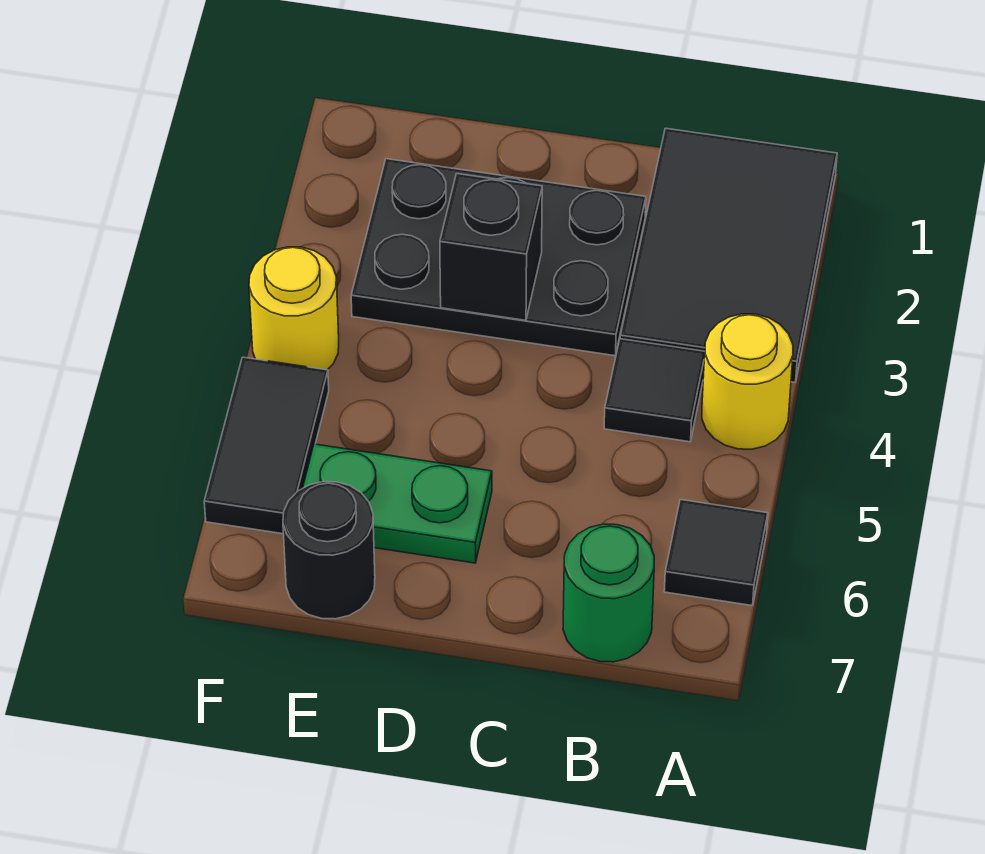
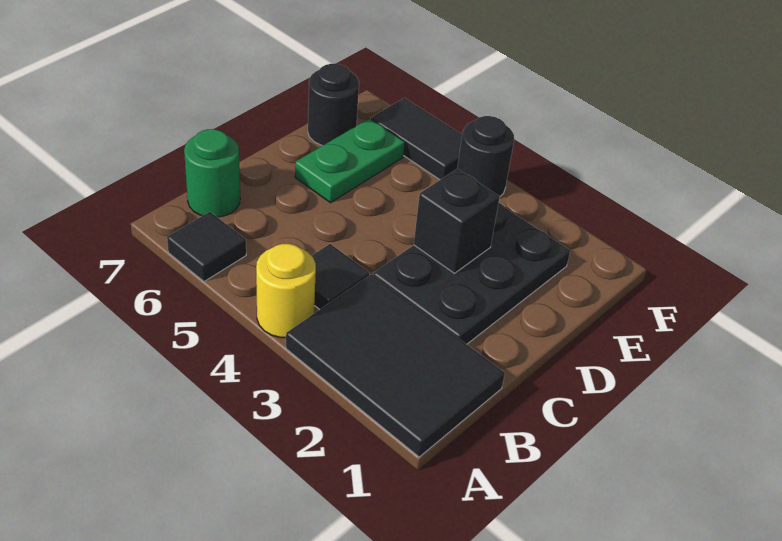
yellow round brick F4 level 1 -> black round brick F4 level 1

